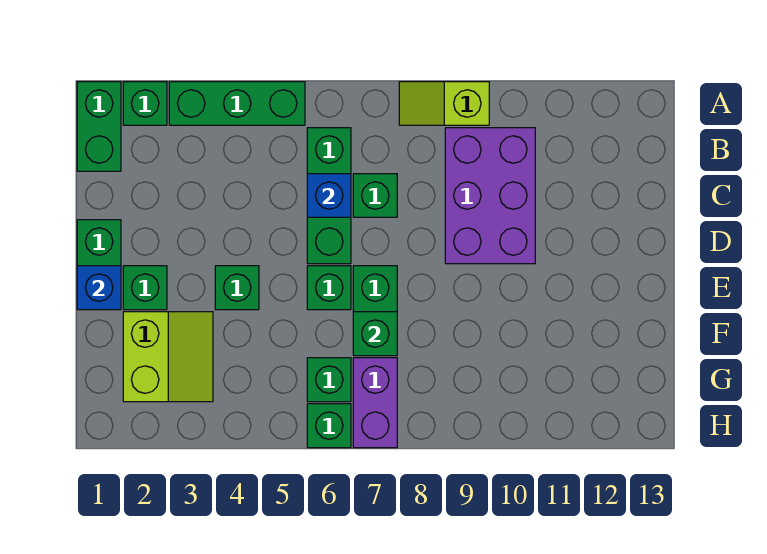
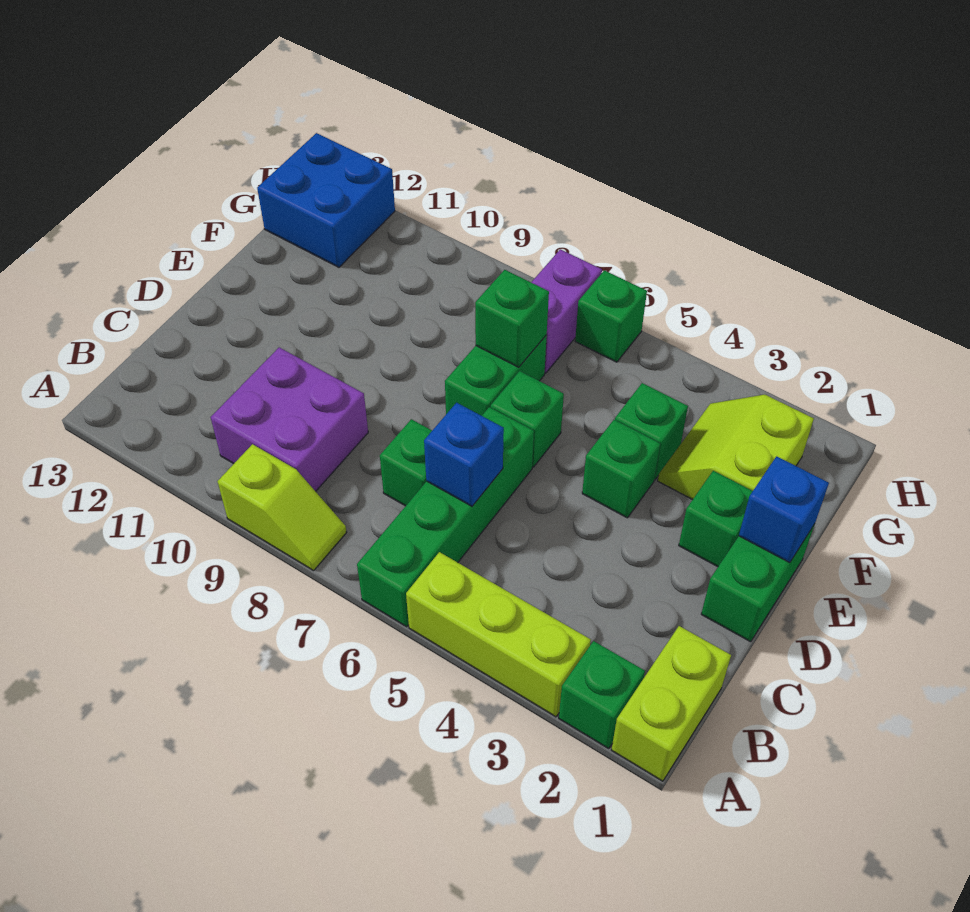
green brick A1:B1 level 1 -> lime brick A1:B1 level 1
green brick A3:A5 level 1 -> lime brick A3:A5 level 1
green brick B6:D6 level 1 -> green brick A6:D6 level 1
purple brick B9:D10 level 1 -> purple brick B9:C10 level 1
green brick G6 level 1 -> green brick F4 level 1
none -> blue brick G12:H13 level 1

